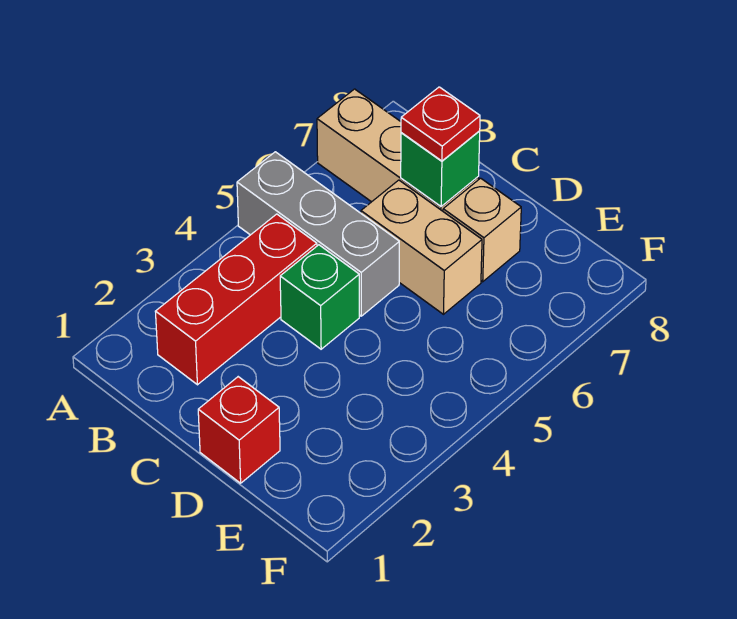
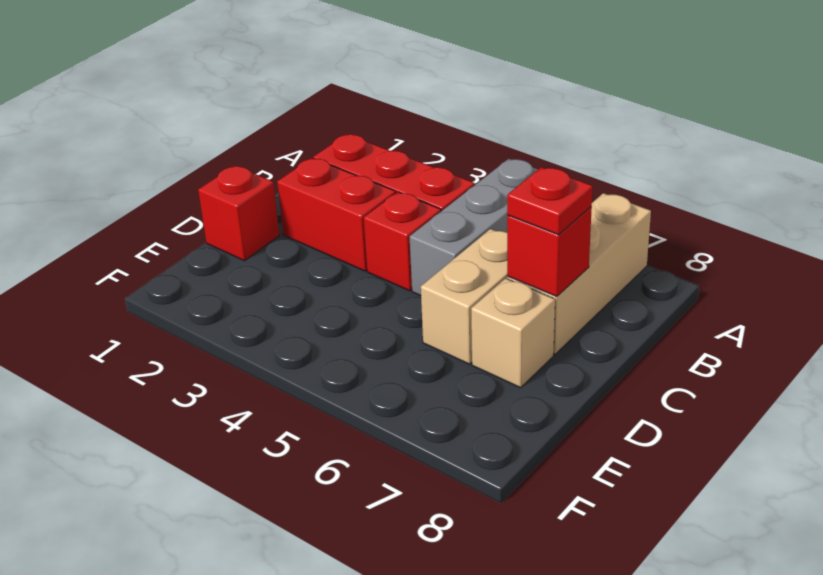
none -> red brick C2:C3 level 1
green brick C4 level 1 -> red brick C4 level 1
green brick C7 level 2 -> red brick C7 level 2

